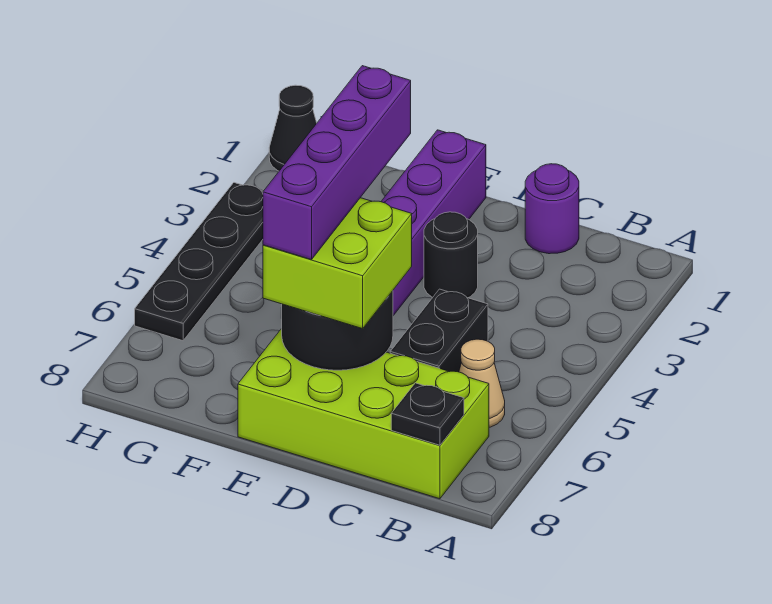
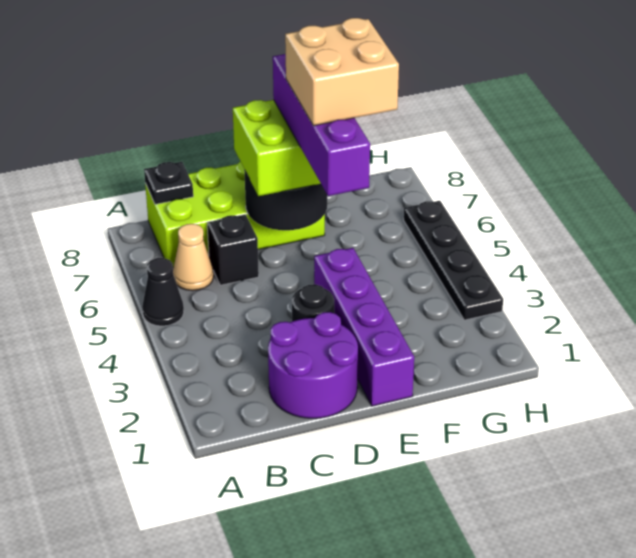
purple round brick C1 level 1 -> purple round brick C1:D2 level 1
black brick C5:C6 level 1 -> black brick C6 level 1
none -> tan brick E5:F6 level 5
black cone H1 level 1 -> black cone A5 level 1

